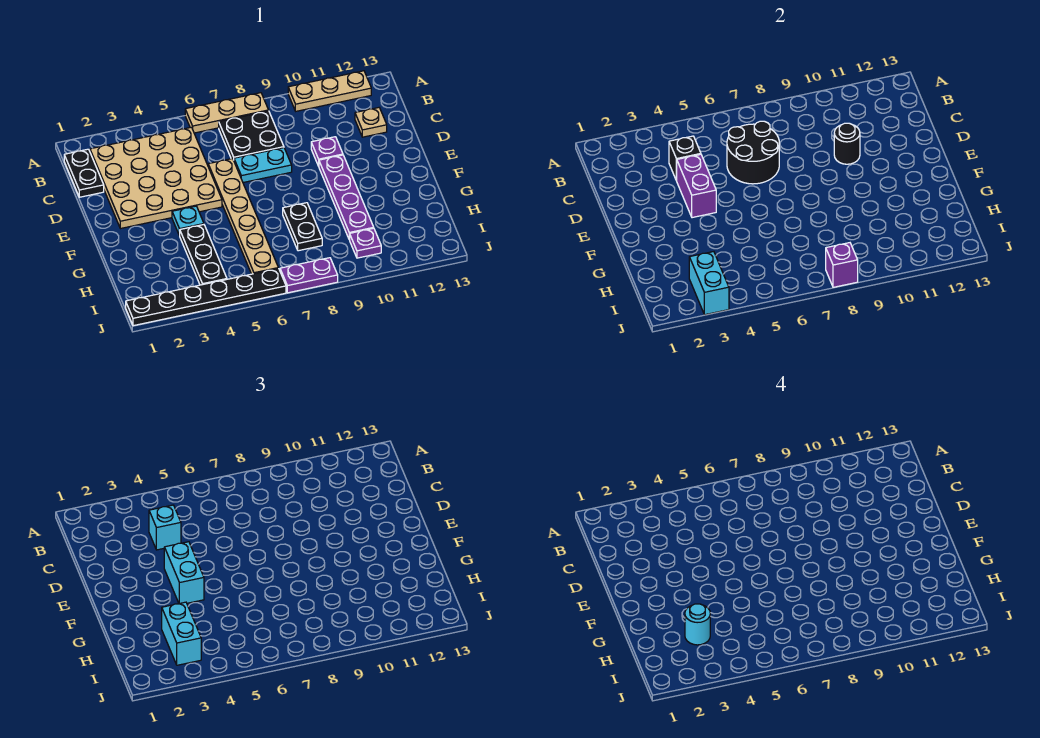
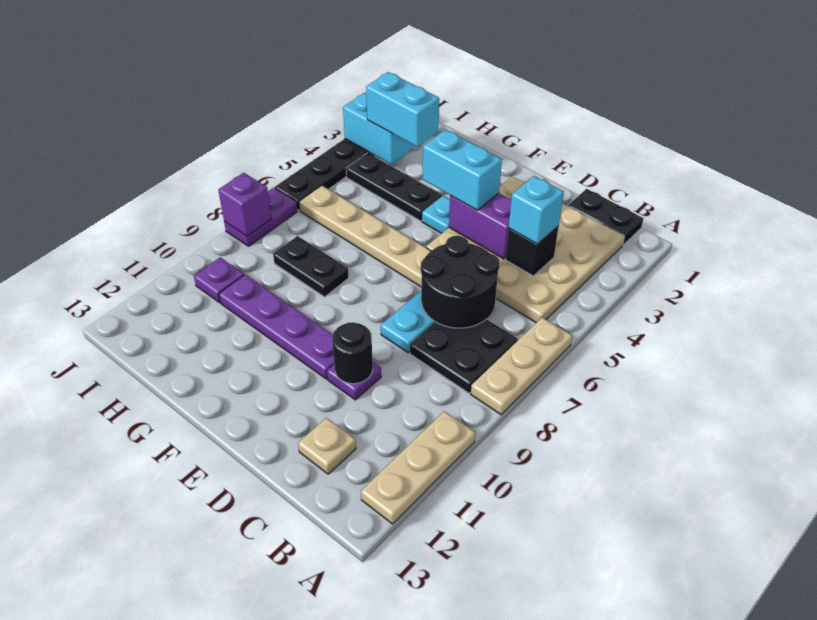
cyan round brick H3 level 4 -> none

